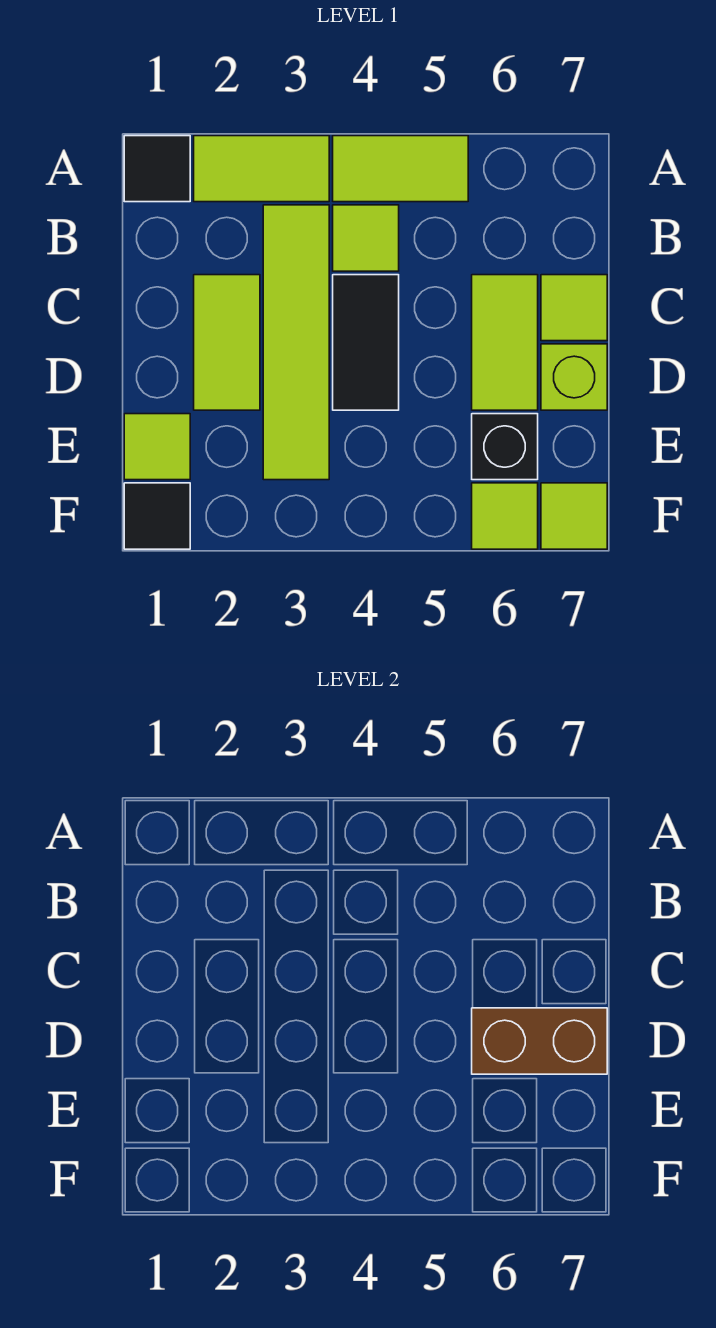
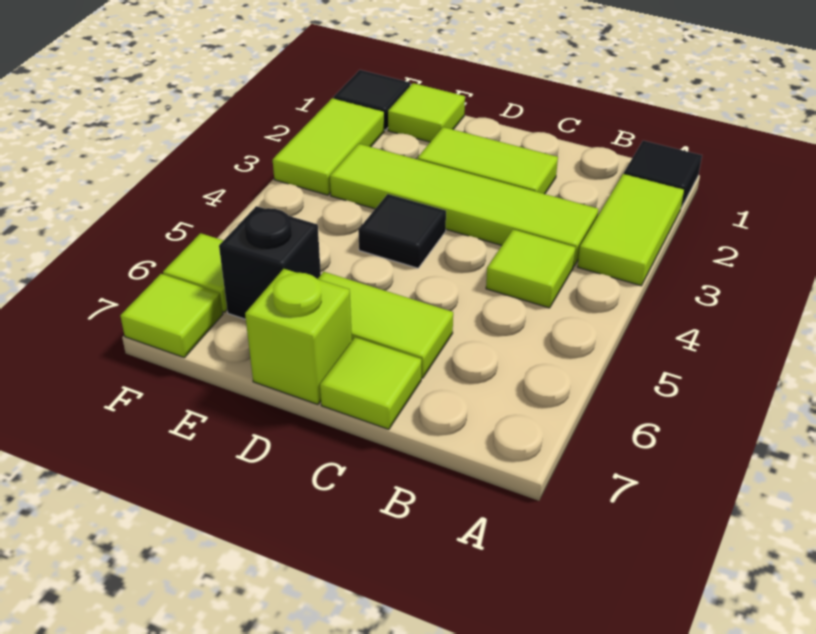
lime tile A4:A5 level 1 -> lime tile F2:F3 level 1
black tile C4:D4 level 1 -> black tile D4 level 1
brown brick D6:D7 level 2 -> none

